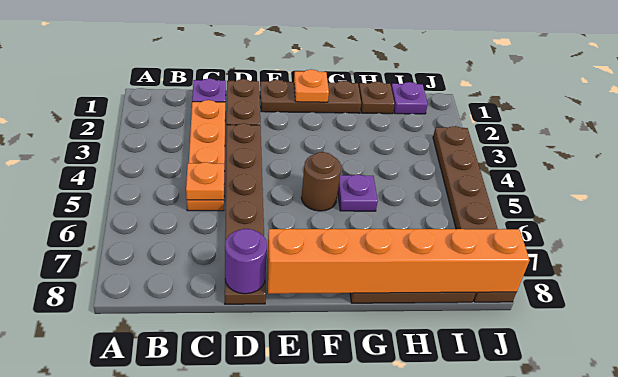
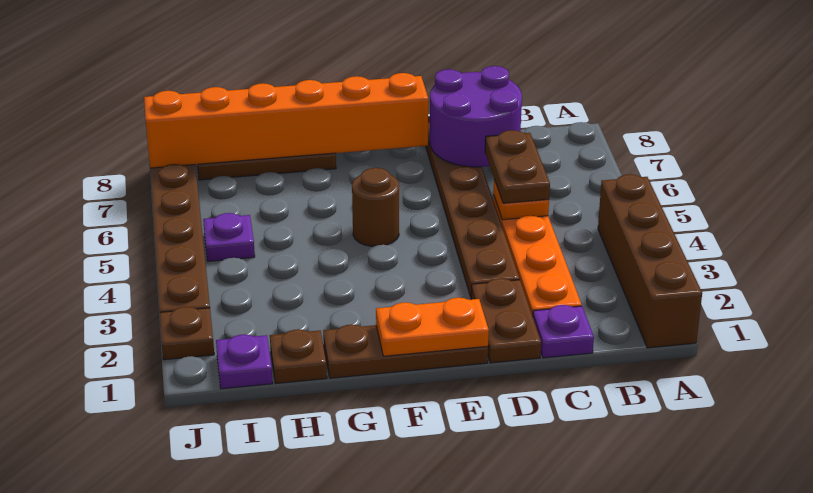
none -> brown brick A1:A4 level 1
none -> brown plate C5:C6 level 3
purple round brick D8 level 2 -> purple round brick C7:D8 level 2
orange plate F1 level 2 -> orange plate E1:F1 level 2
purple plate G5 level 1 -> purple plate I5 level 1
none -> brown plate J2 level 1

